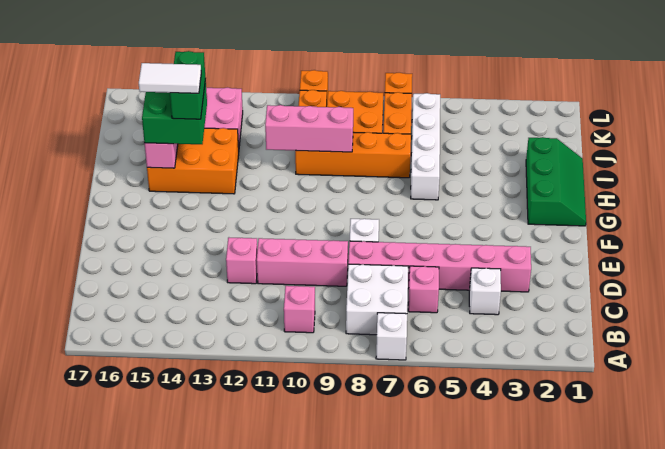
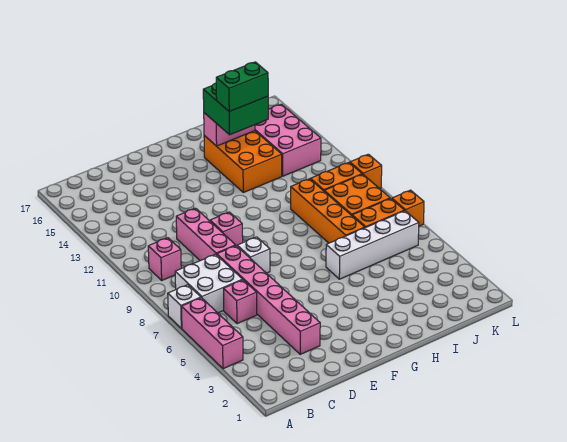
white brick C4 level 1 -> none
pink brick D12 level 1 -> pink brick E10 level 1
green slope G1:I2 level 1 top 2 -> none
white tile H14:H15 level 5 -> none
pink brick I9:I11 level 2 -> pink brick A4:A6 level 1

